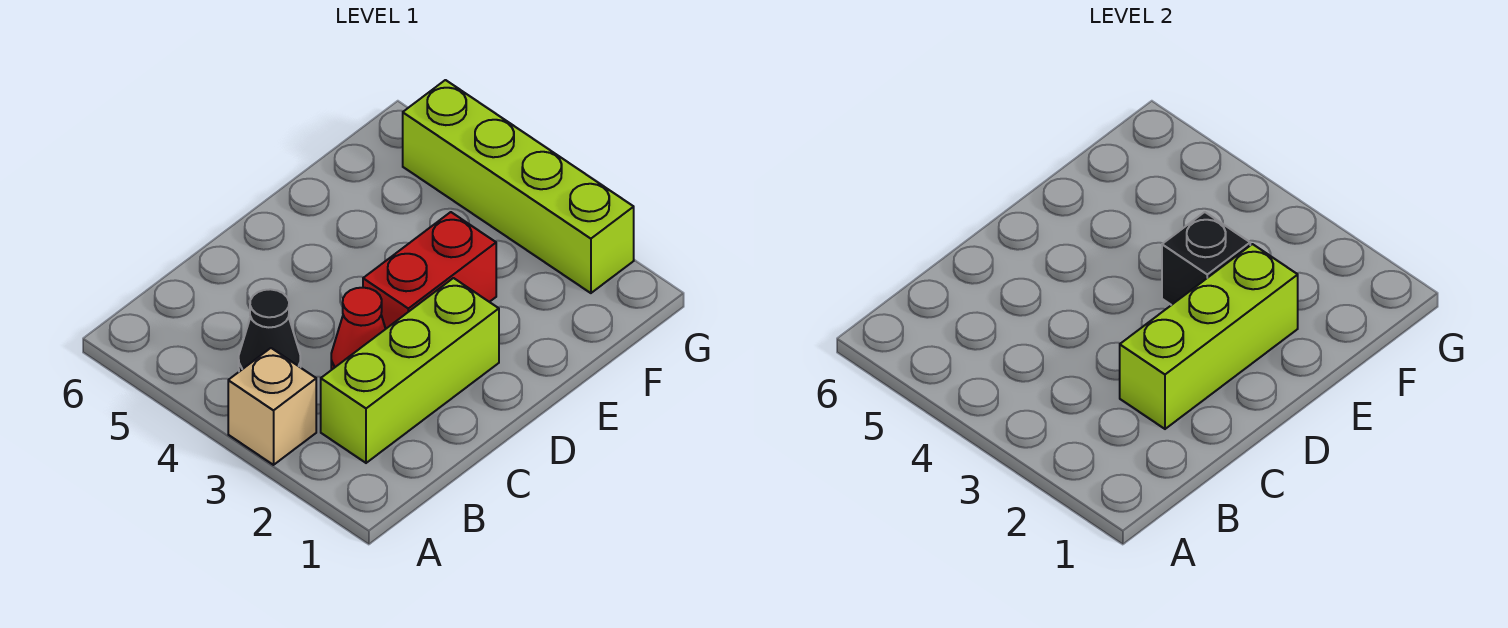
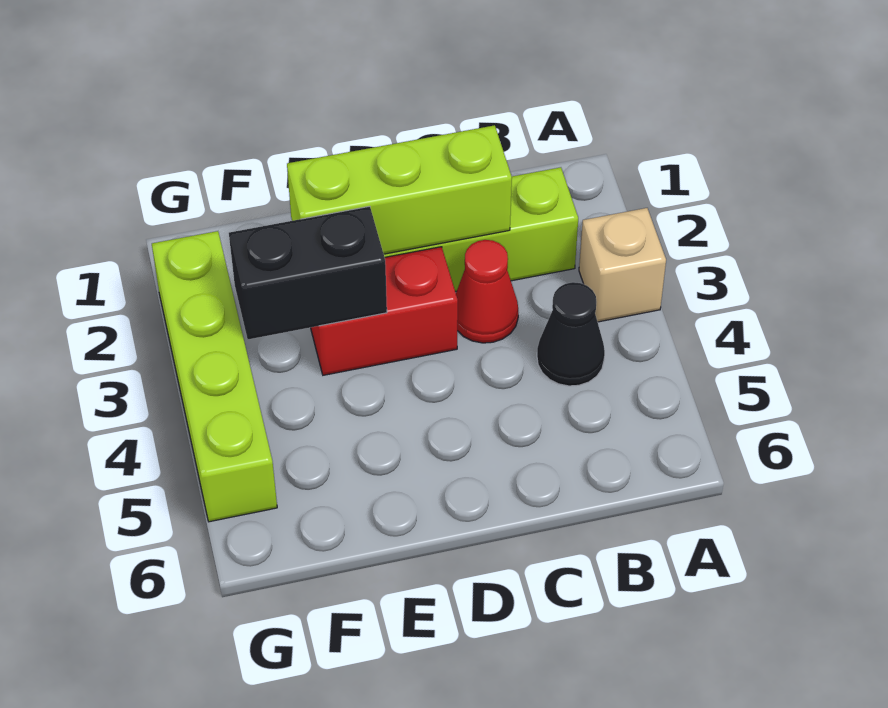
black brick E3 level 2 -> black brick E3:F3 level 2

